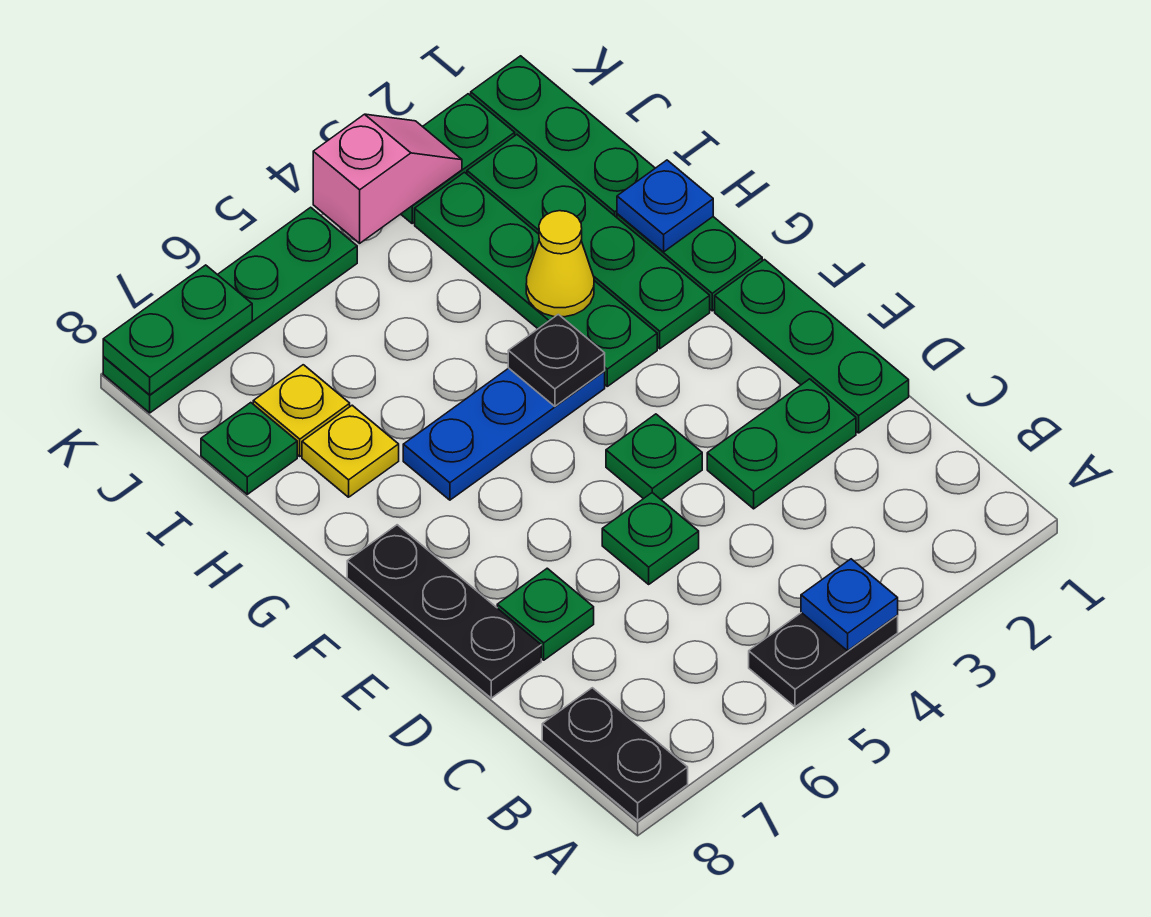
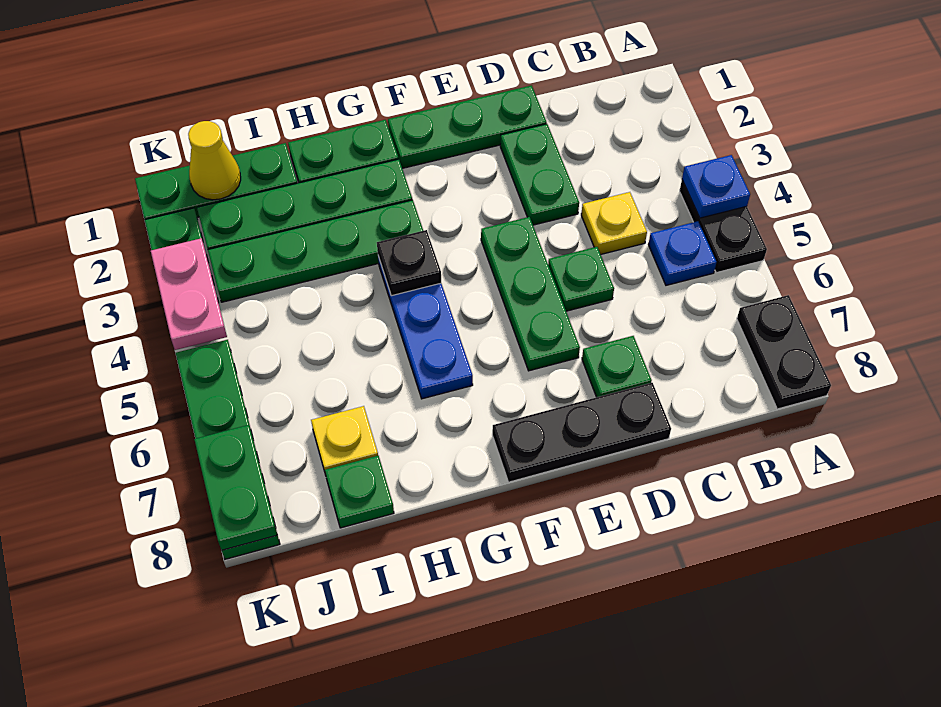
black plate A8:B8 level 1 -> black plate A7:A8 level 1
green plate E4 level 1 -> green plate E4:E6 level 1
blue plate H1 level 2 -> blue plate B5 level 1
yellow cone H3 level 2 -> yellow cone J1 level 2
yellow plate H7 level 1 -> yellow plate C4 level 1
pink slope K3:K4 level 2 top 4 -> pink plate K3:K4 level 2

